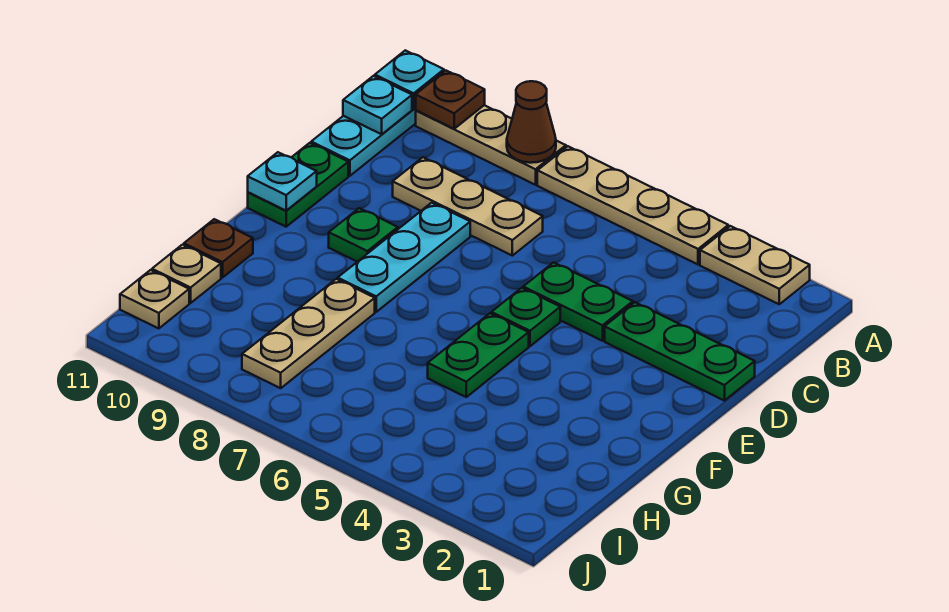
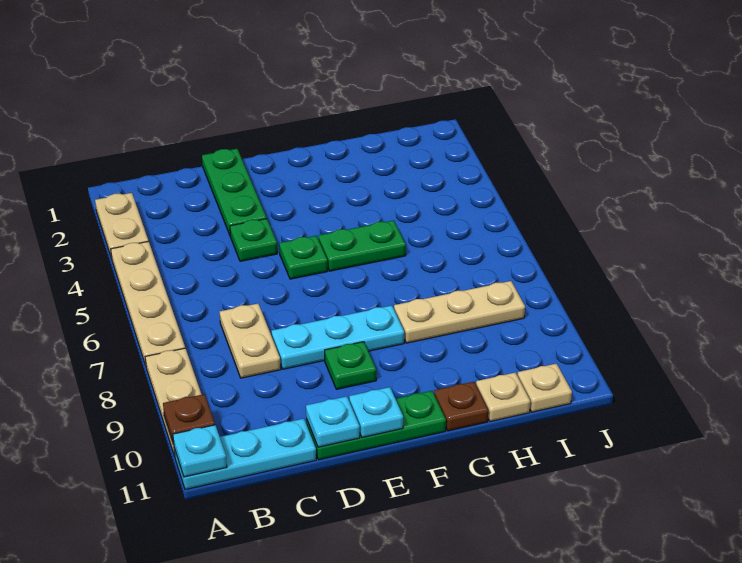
brown cone A8 level 2 -> none
cyan plate B11 level 2 -> cyan plate D11 level 2
tan plate C7:C9 level 1 -> tan plate C7:C8 level 1
green plate D4:D5 level 1 -> green plate D4 level 1
green plate D11:E11 level 1 -> green plate D11:F11 level 1

